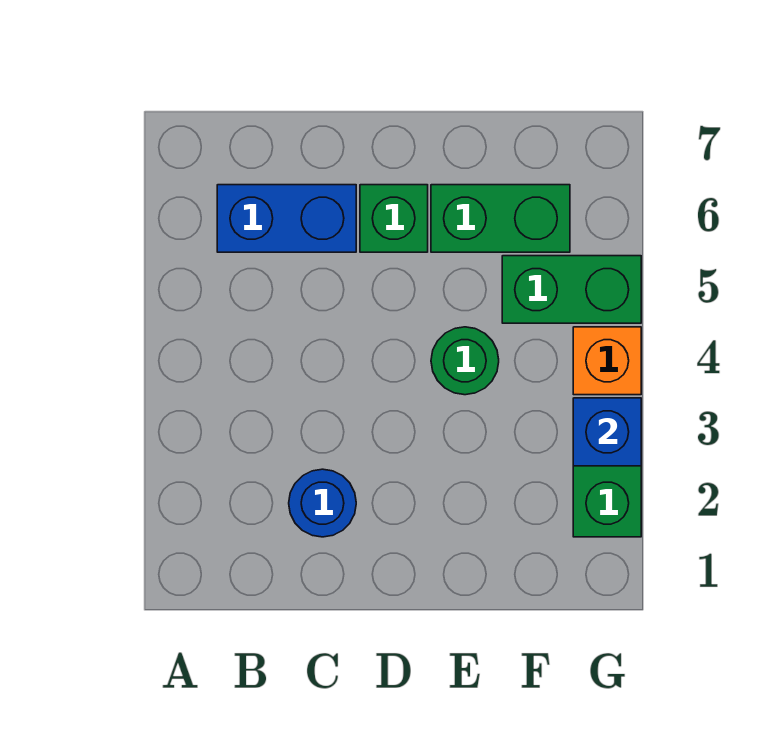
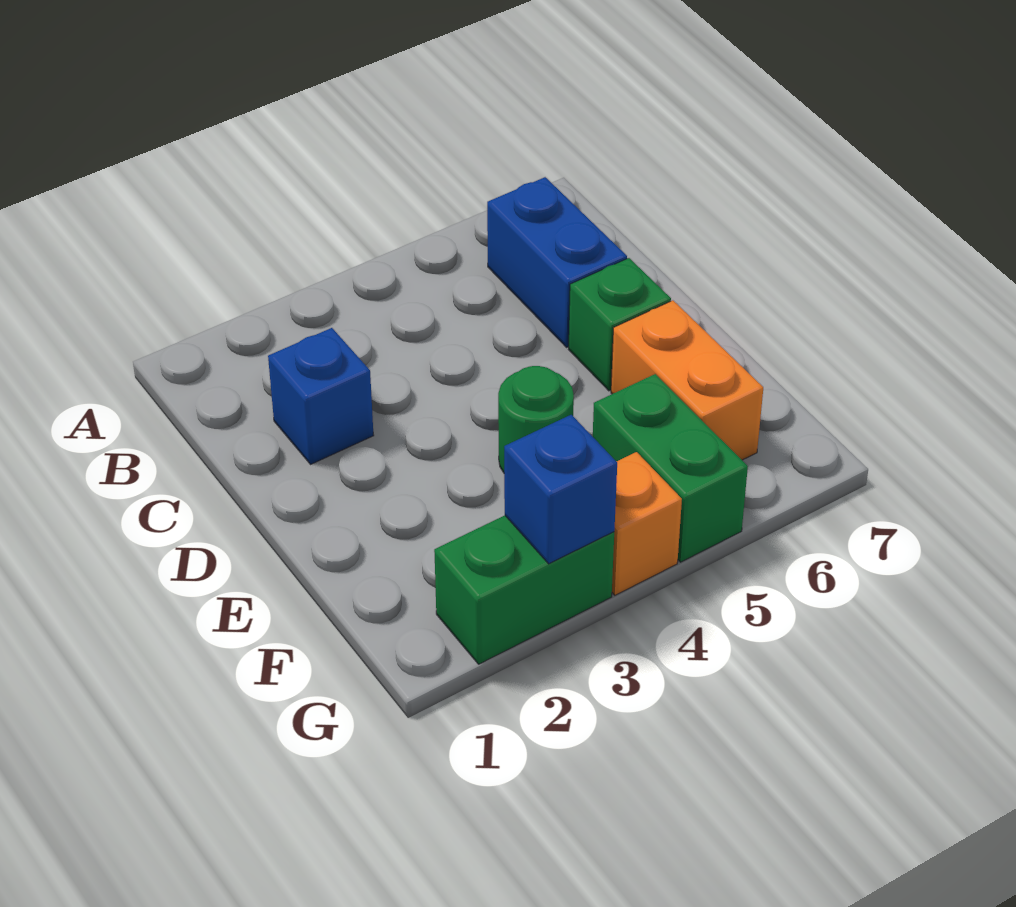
blue round brick C2 level 1 -> blue brick C2 level 1
green brick E6:F6 level 1 -> orange brick E6:F6 level 1

